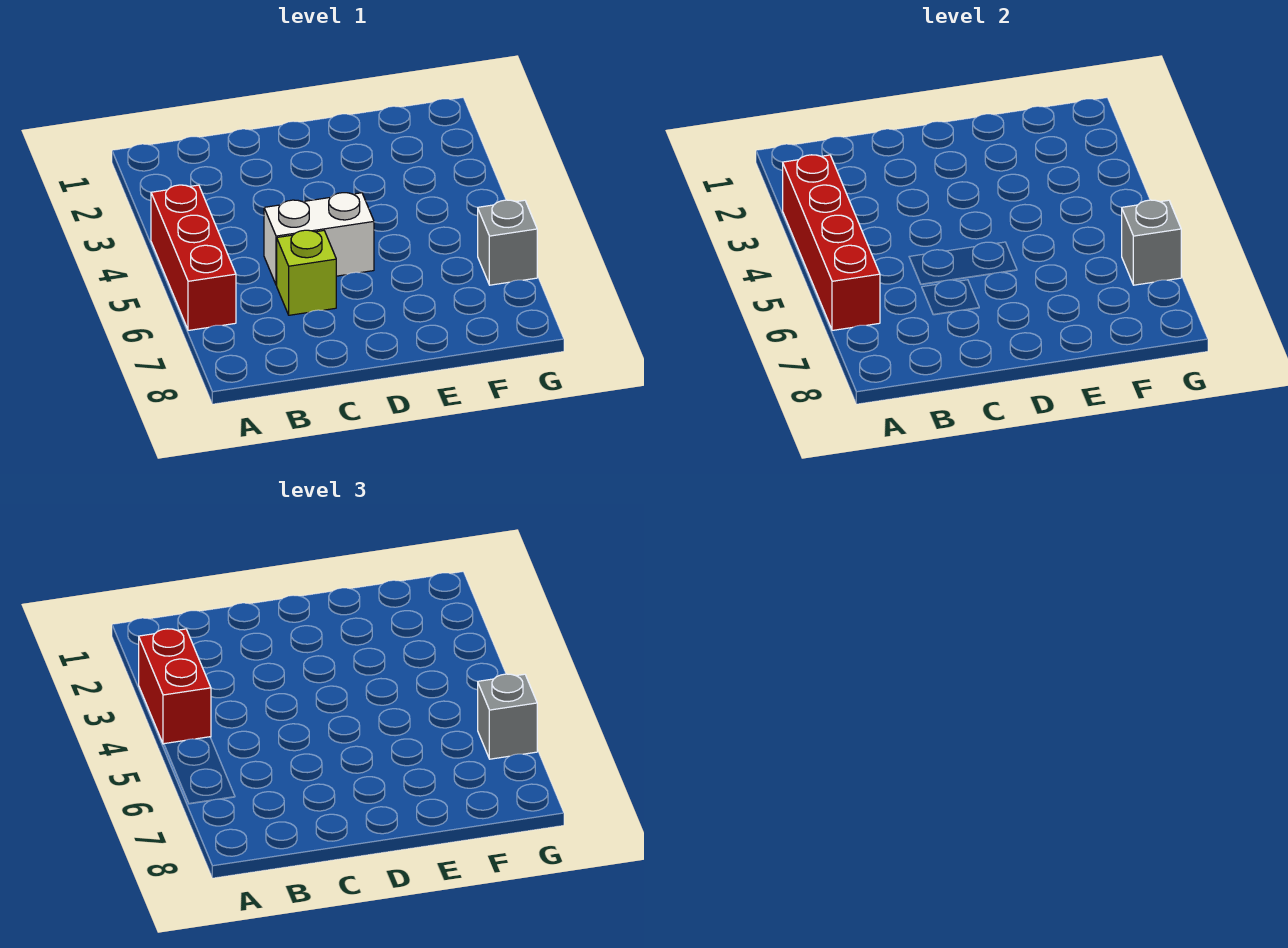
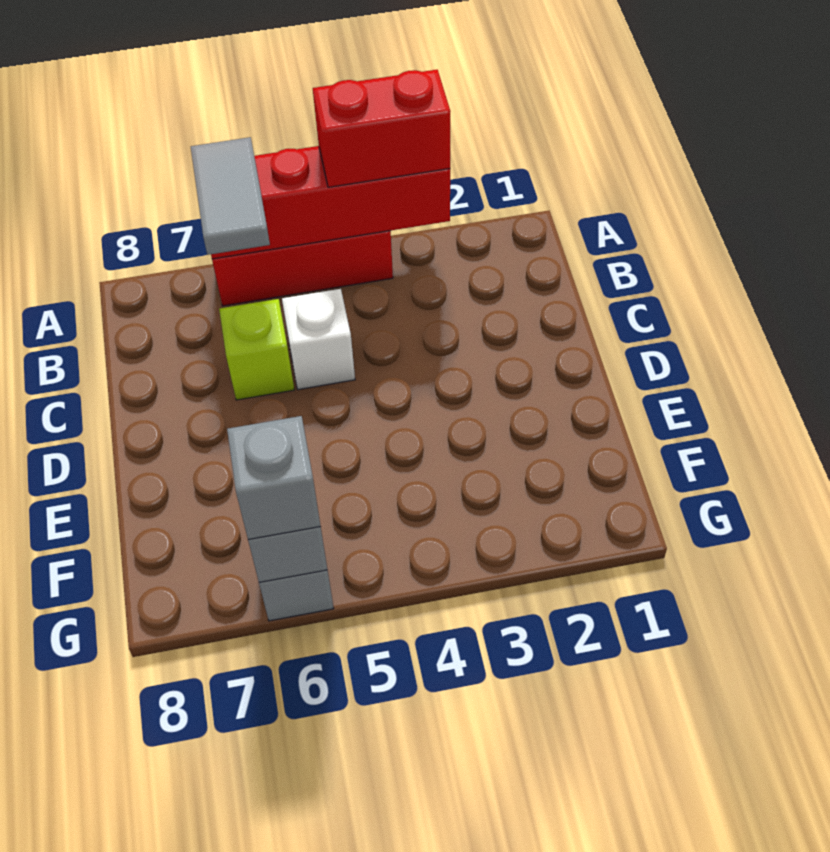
none -> grey tile A6:B6 level 3
white brick C5:D5 level 1 -> white brick C5 level 1

